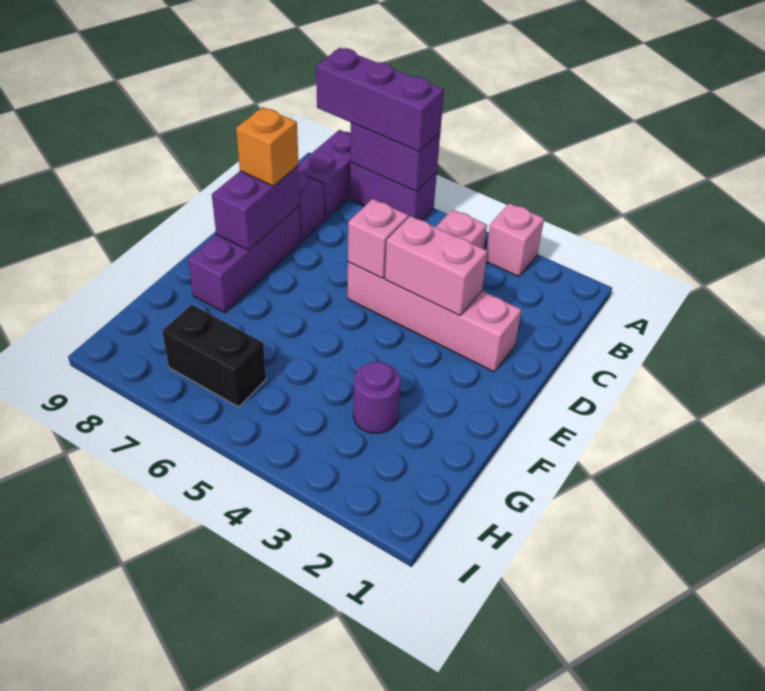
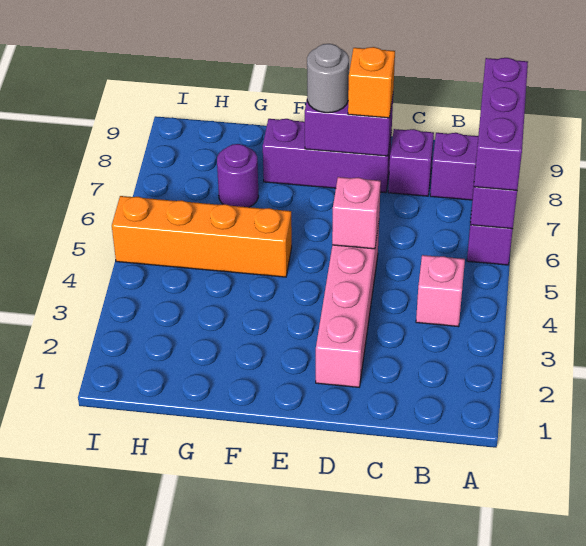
pink brick A3 level 1 -> none
pink brick D3:D4 level 2 -> none
none -> grey round brick E8 level 3
none -> orange brick F5:I5 level 1
purple round brick G3 level 1 -> purple round brick G7 level 1
black brick H6:H7 level 1 -> none

